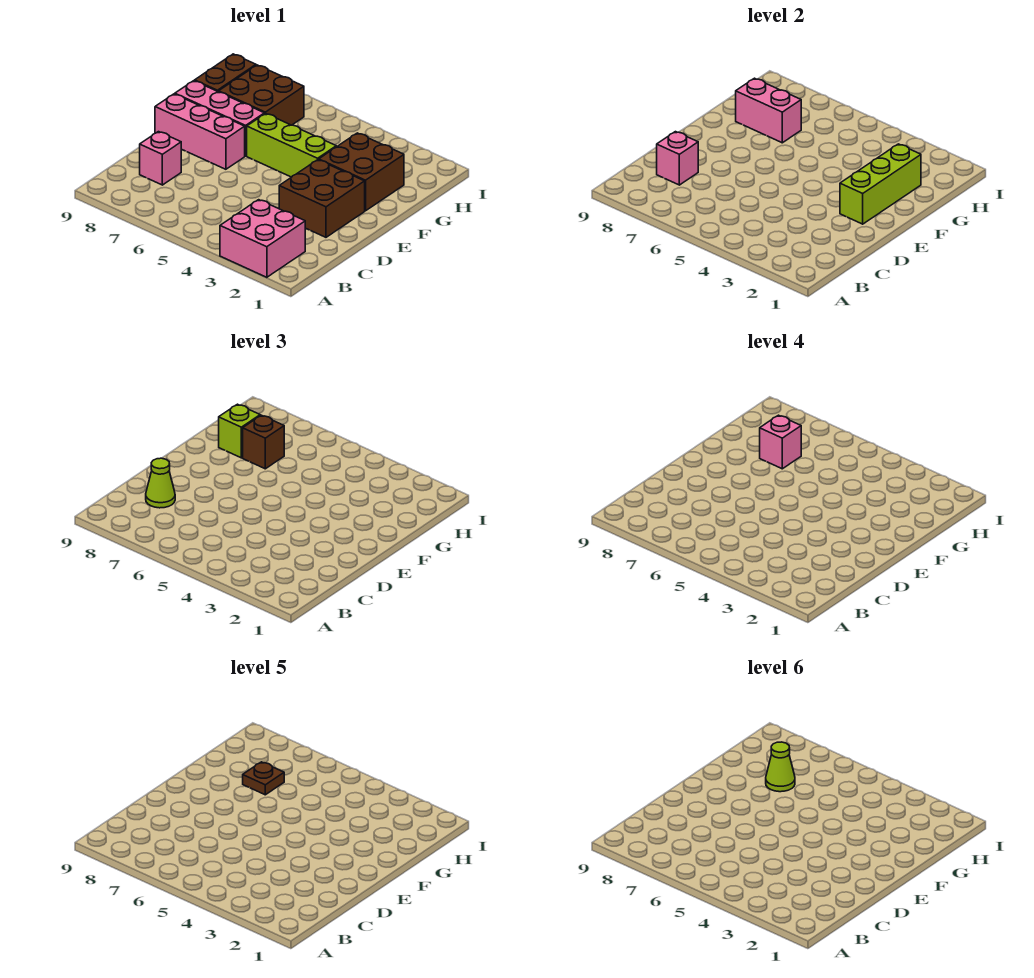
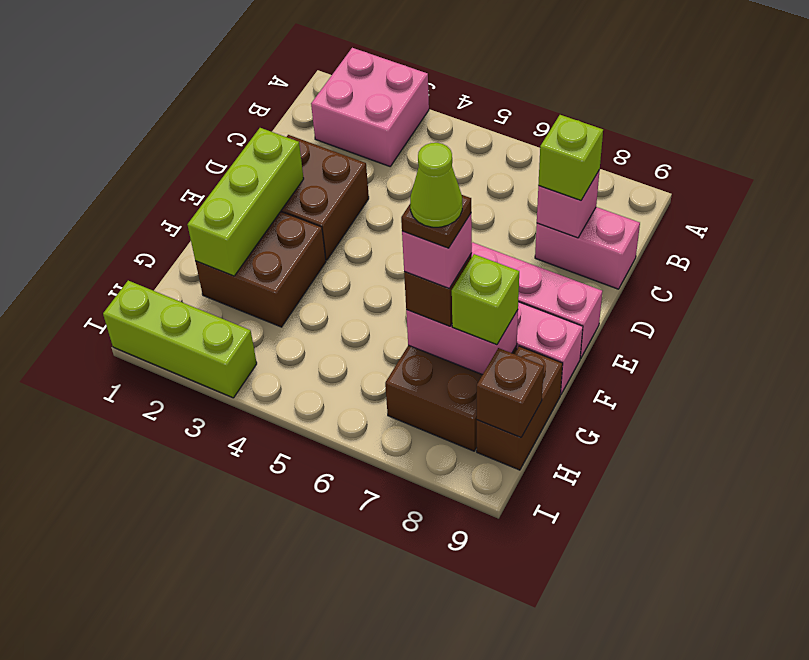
pink brick C8 level 1 -> pink brick C8:C9 level 1
lime cone C8 level 3 -> lime brick C8 level 3
lime brick F4:F6 level 1 -> lime brick I1:I3 level 1
none -> brown brick H9 level 2

